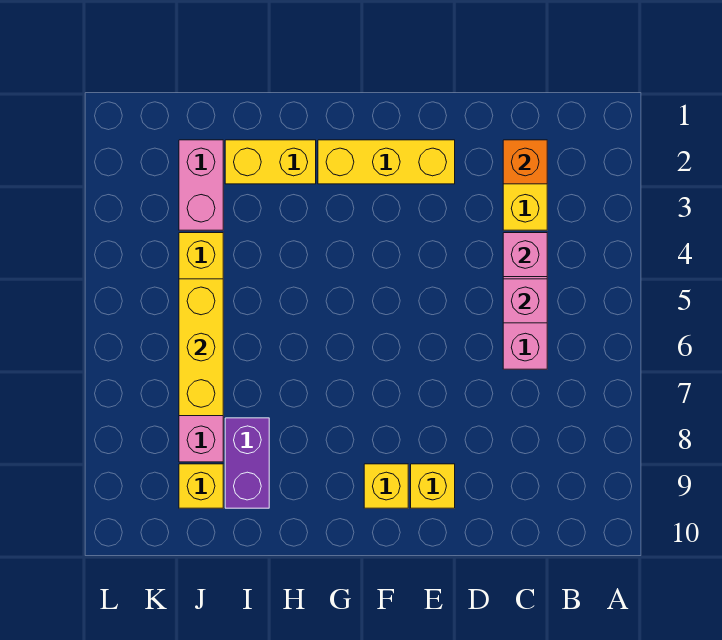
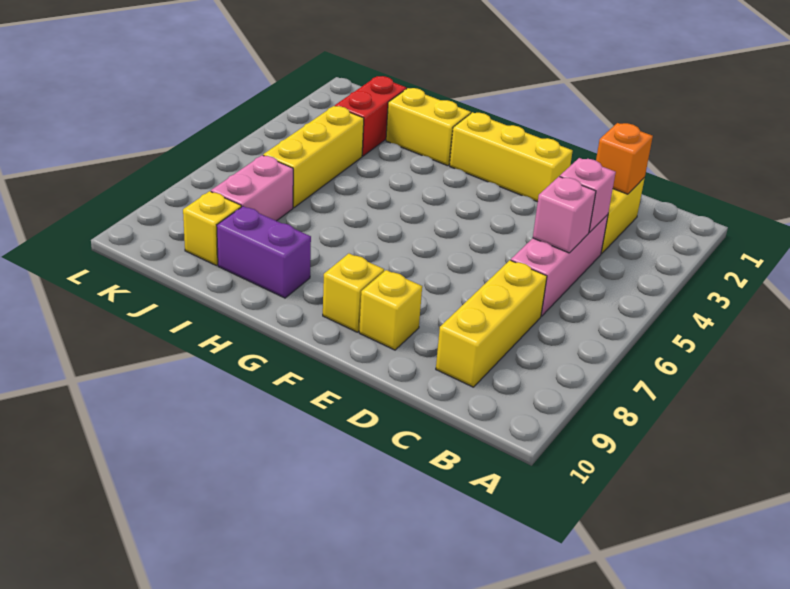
purple brick I8:I9 level 1 -> purple brick H9:I9 level 1
pink brick J2:J3 level 1 -> red brick J2:J3 level 1
yellow brick J5:J7 level 2 -> yellow brick C7:C9 level 1

